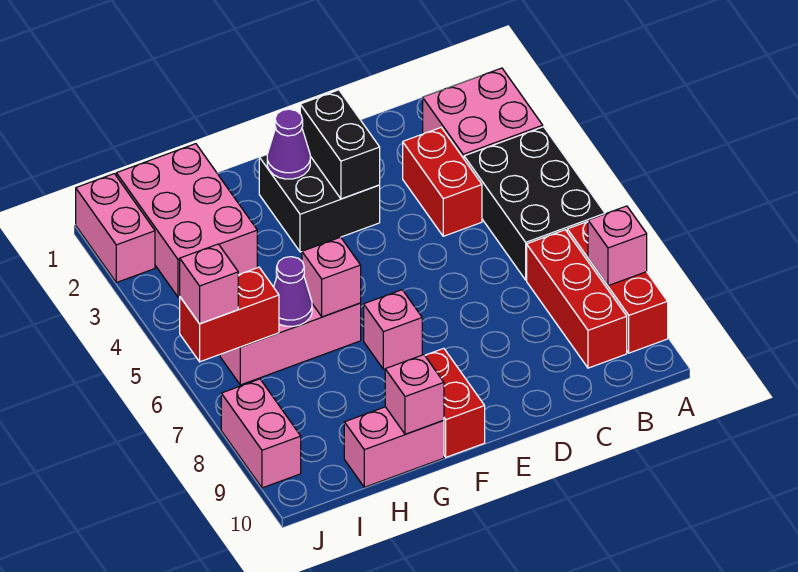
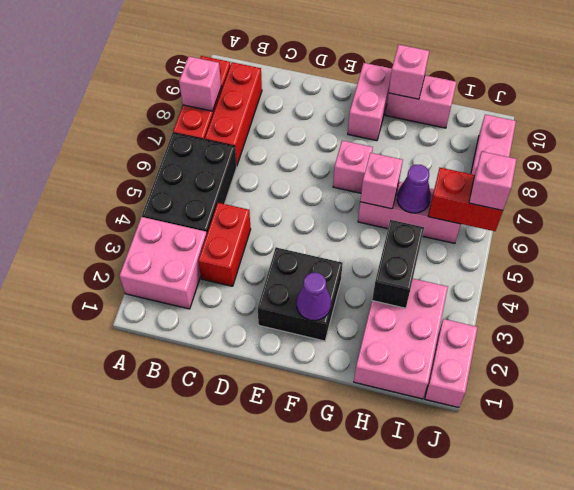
black brick E2:E3 level 2 -> black brick H3:H4 level 2
red brick F9:F10 level 1 -> pink brick F9:F10 level 1

